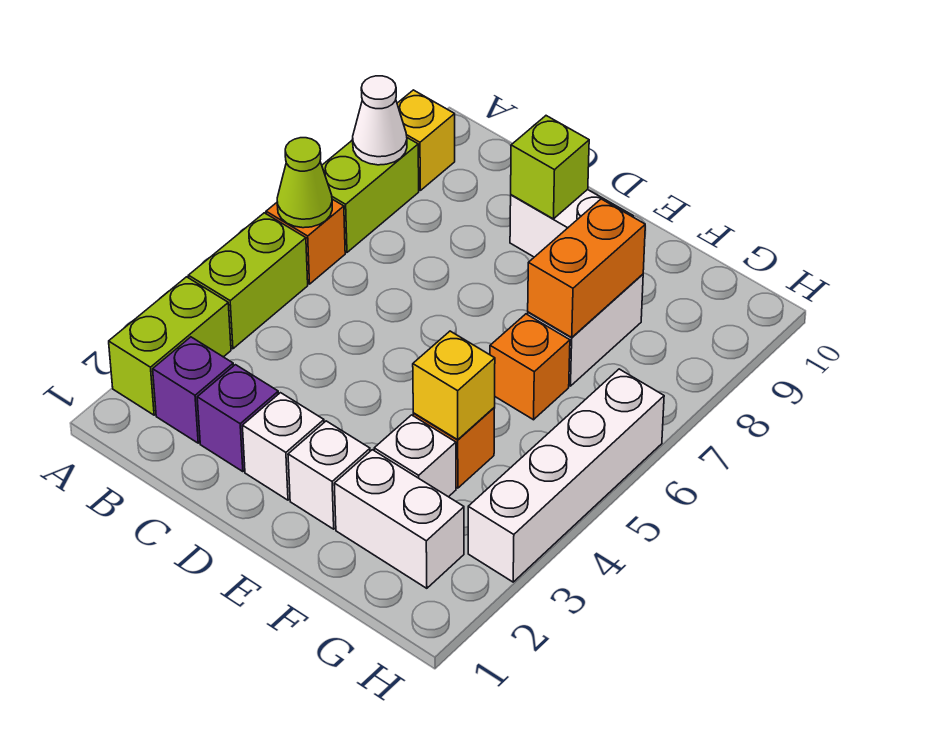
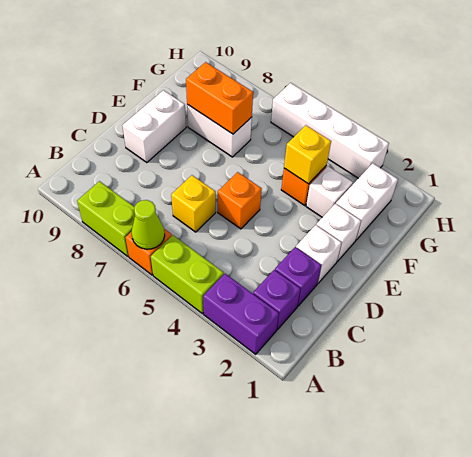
lime brick A2:A3 level 1 -> purple brick A2:A3 level 1
white cone A8 level 2 -> none
yellow brick A9 level 1 -> yellow brick C6 level 1
lime brick D9 level 2 -> none
orange brick F6 level 1 -> orange brick D5 level 1

